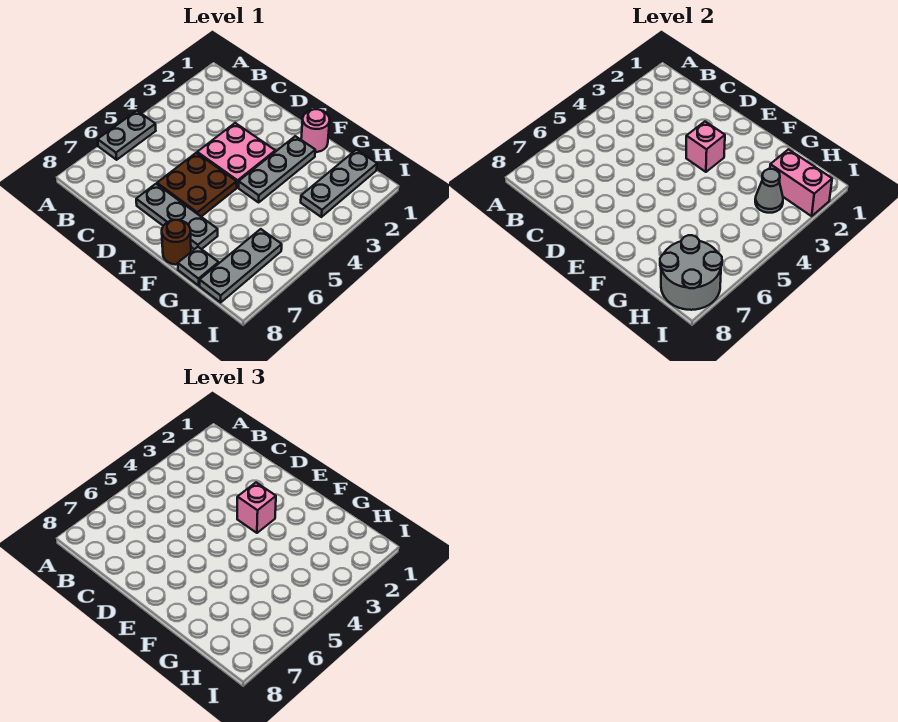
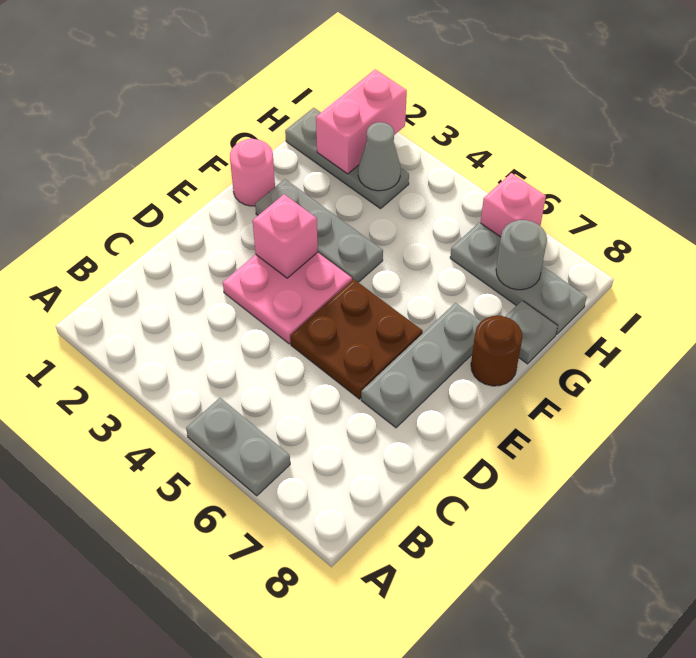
pink brick E3 level 3 -> pink brick I6 level 1
grey round brick H7:I8 level 2 -> grey round brick H7 level 2

